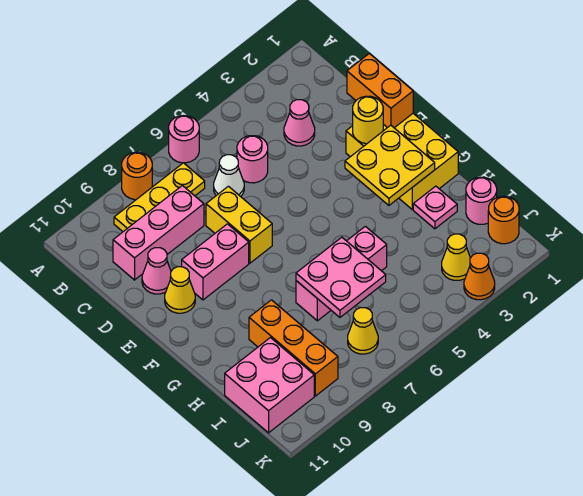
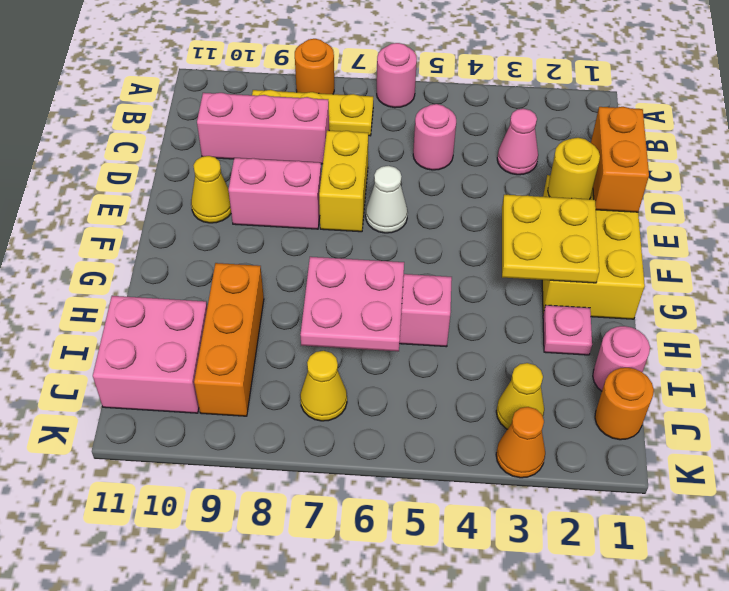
white cone C6 level 1 -> white cone E6 level 1
pink cone D10 level 1 -> none

